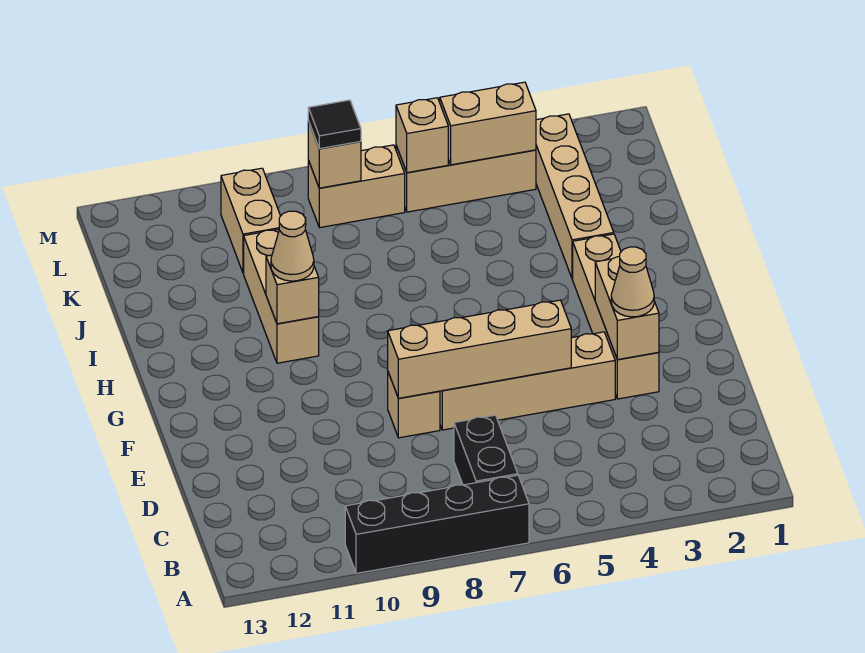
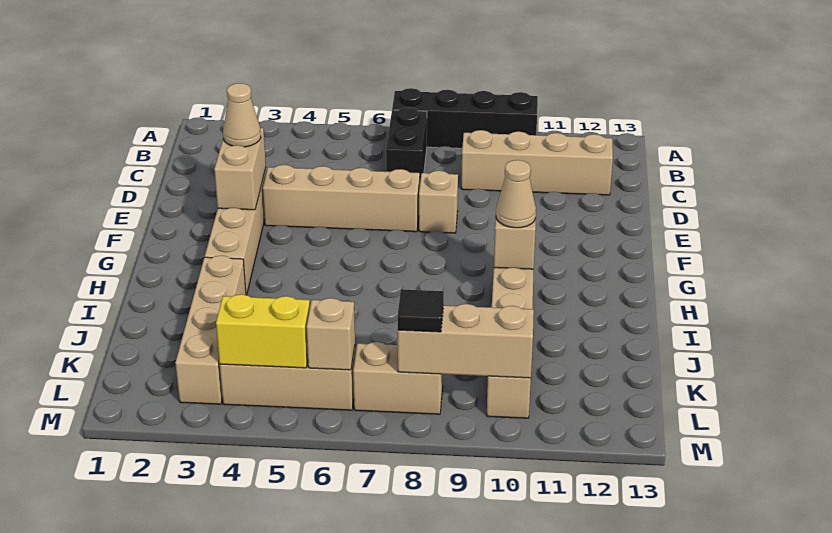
tan brick E5:E8 level 2 -> tan brick C9:C12 level 1
tan brick L4:L5 level 2 -> yellow brick L4:L5 level 2
tan brick L8 level 2 -> tan brick L8:L10 level 2

